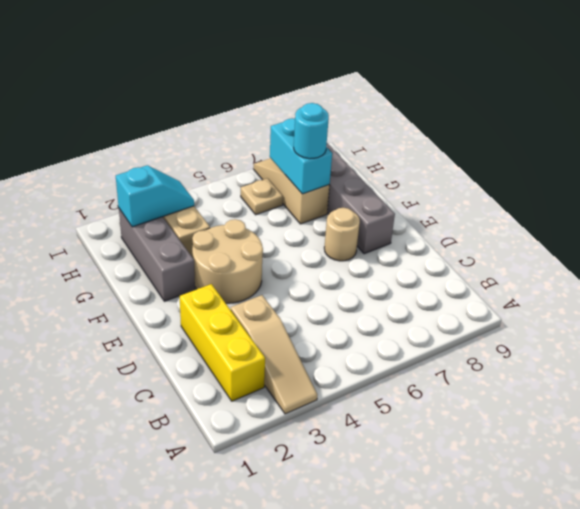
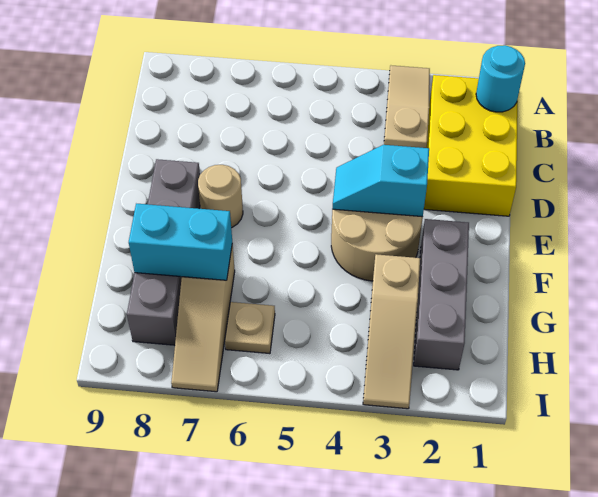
yellow brick B2:D2 level 1 -> yellow brick B1:D2 level 1
cyan brick G7:H7 level 2 -> cyan brick G7:G8 level 2
cyan round brick G7 level 3 -> cyan round brick B1 level 2
cyan slope H2:H3 level 2 top 2 -> cyan slope E3:E4 level 2 top 3

